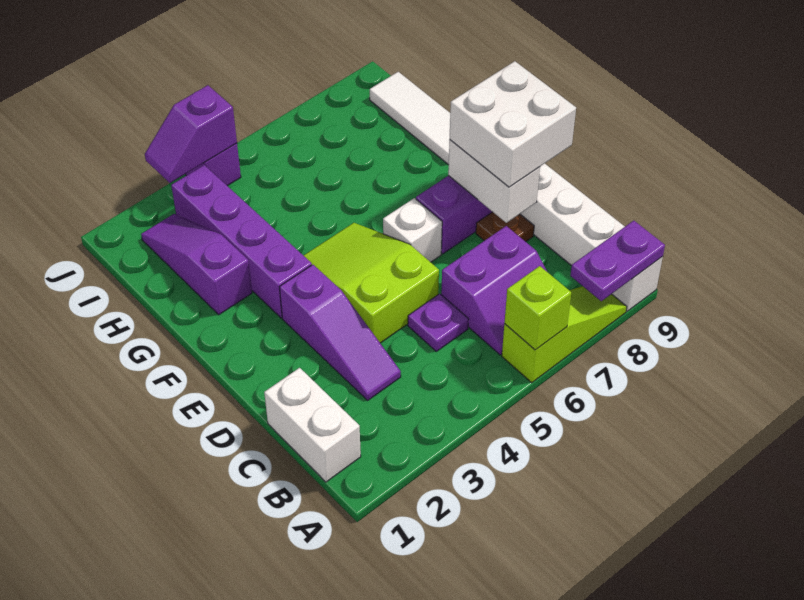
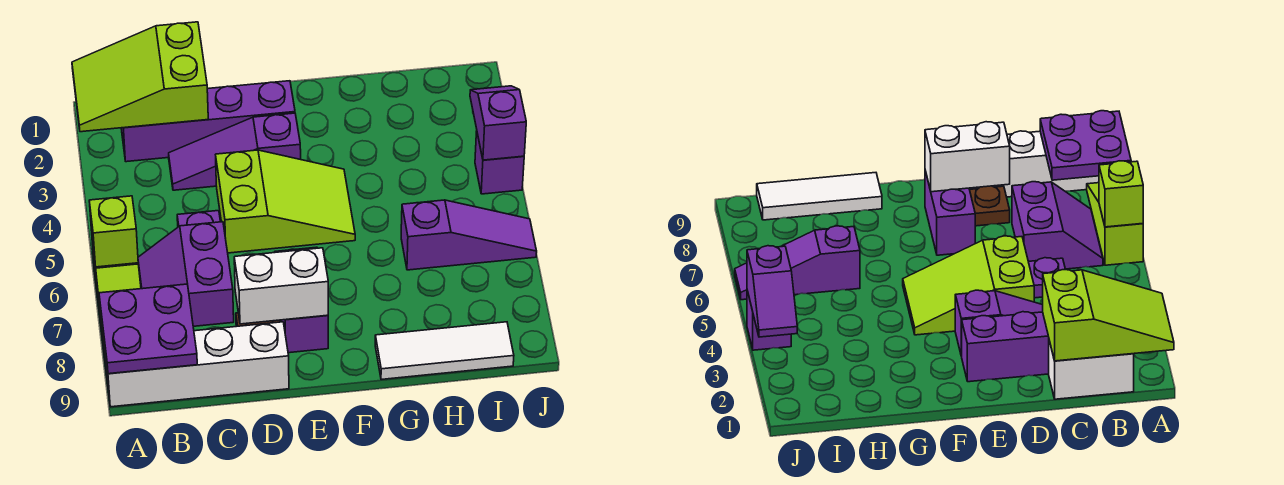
none -> lime slope A1:C2 level 2 top C
purple plate A8:A9 level 2 -> purple plate A8:B9 level 2
white brick D8:E9 level 3 -> none
white brick E6 level 1 -> none
purple brick F3:I3 level 1 -> purple brick B2:E2 level 1
purple slope G2:I2 level 1 top G -> purple slope H6:J6 level 1 top H

